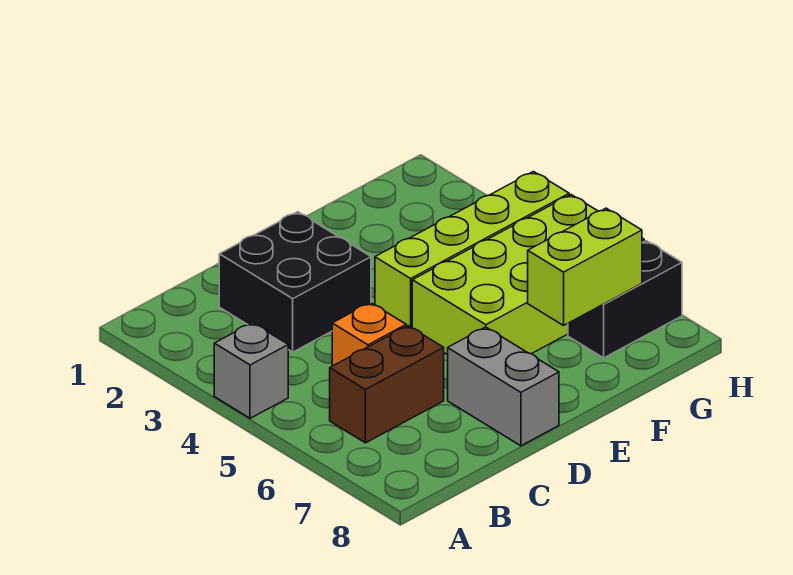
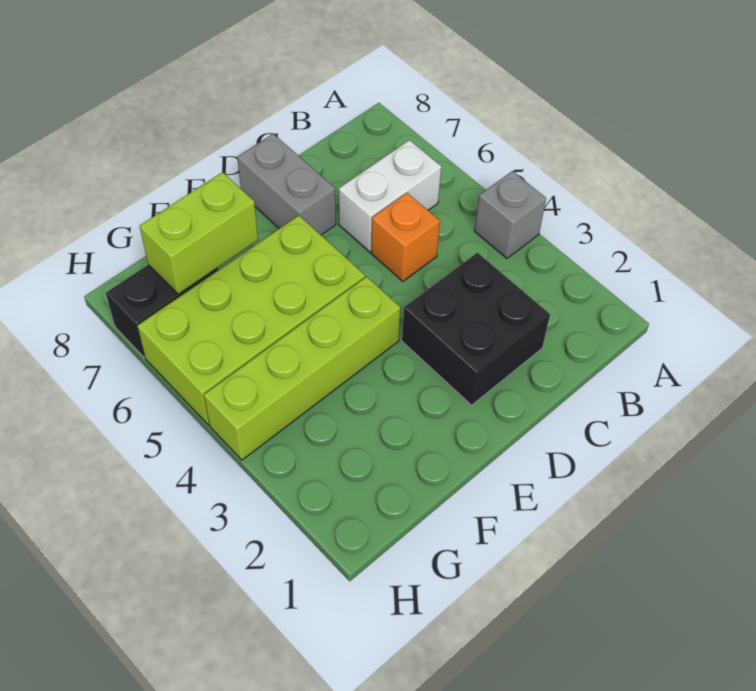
brown brick B6:C6 level 1 -> white brick B6:C6 level 1

